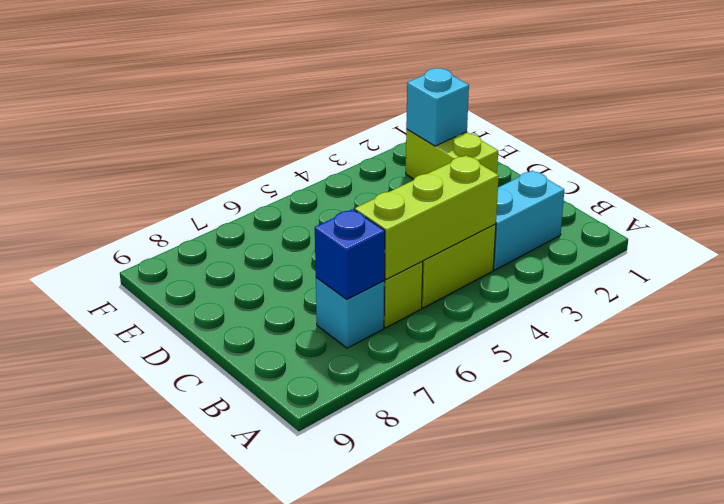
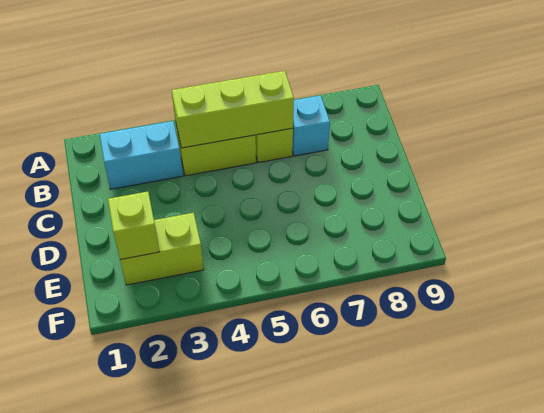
blue brick B7 level 2 -> none
lime brick D2:E2 level 1 -> lime brick E2:E3 level 1
cyan brick E2 level 2 -> lime brick E2 level 2

